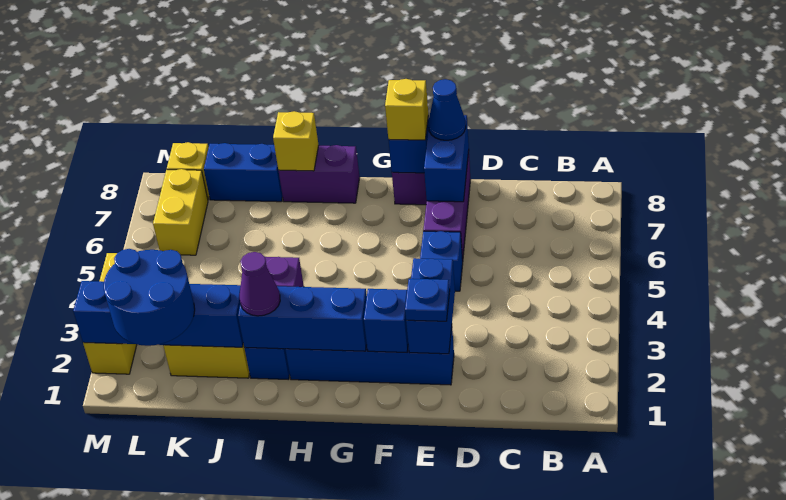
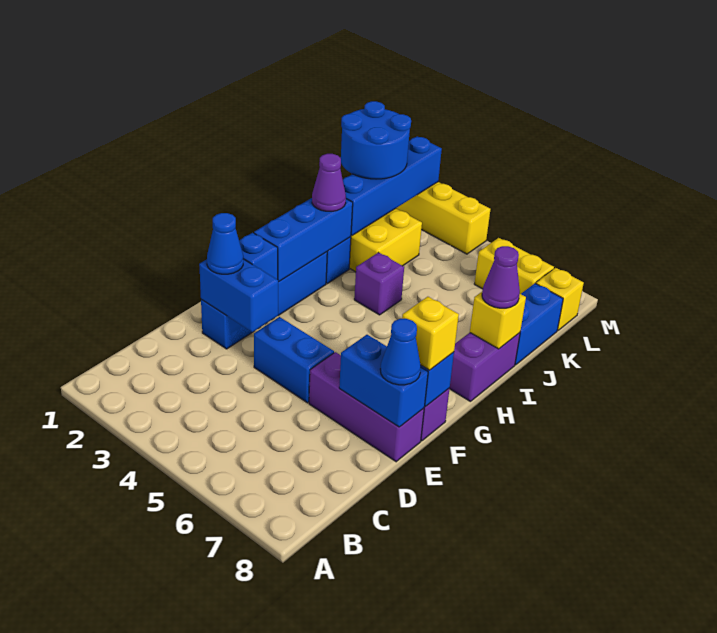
blue plate E2 level 3 -> blue cone E2 level 3
blue brick E5 level 1 -> blue brick E4:E5 level 1
none -> purple cone I8 level 3

